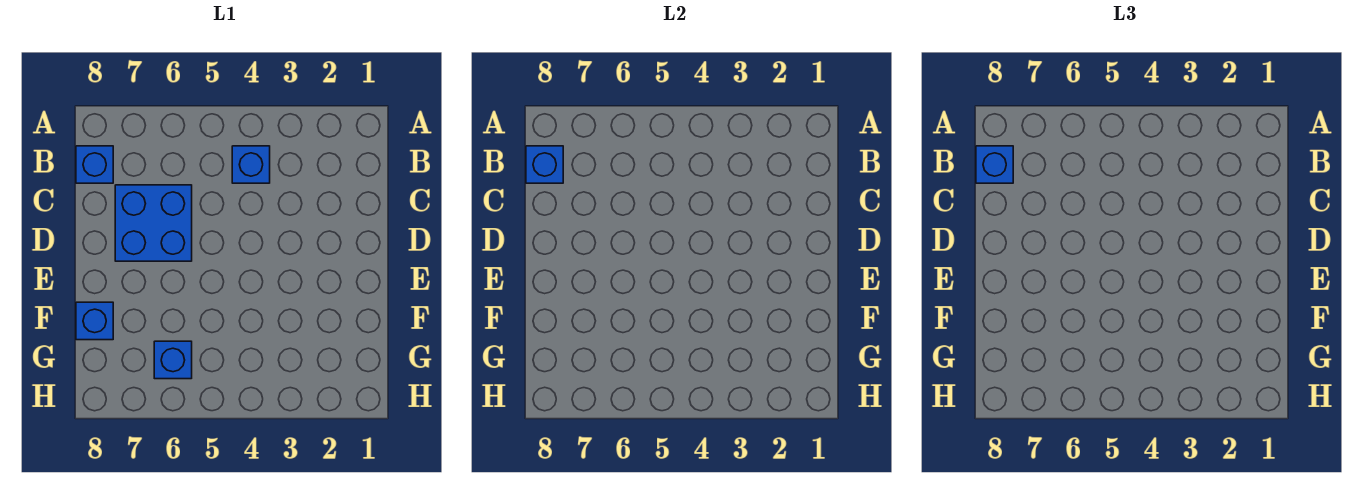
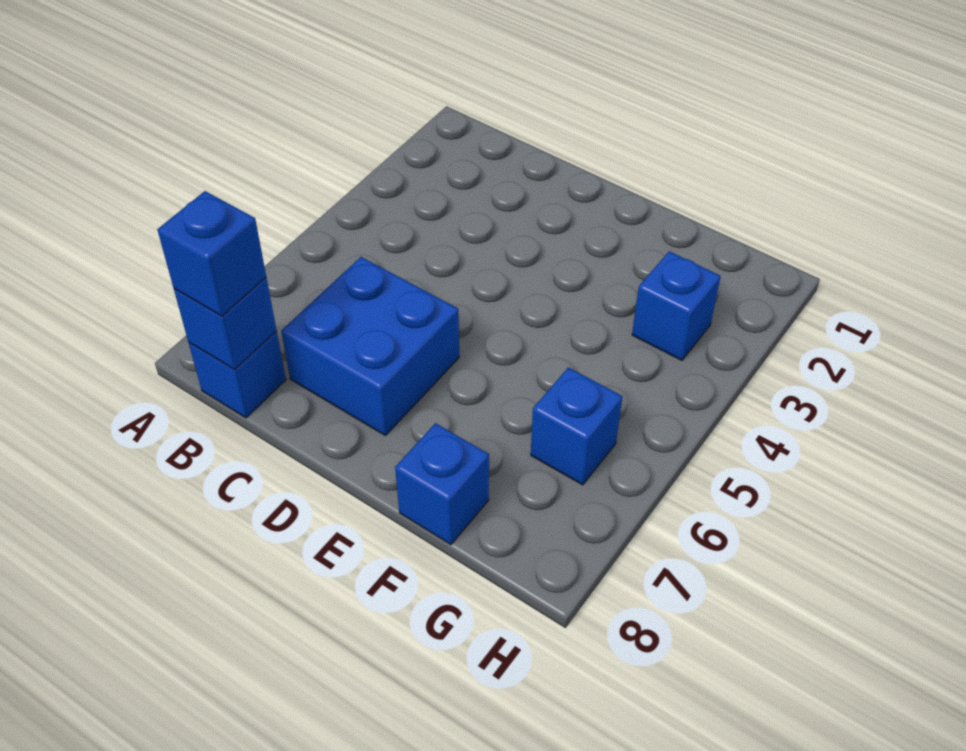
blue brick B4 level 1 -> blue brick G3 level 1

